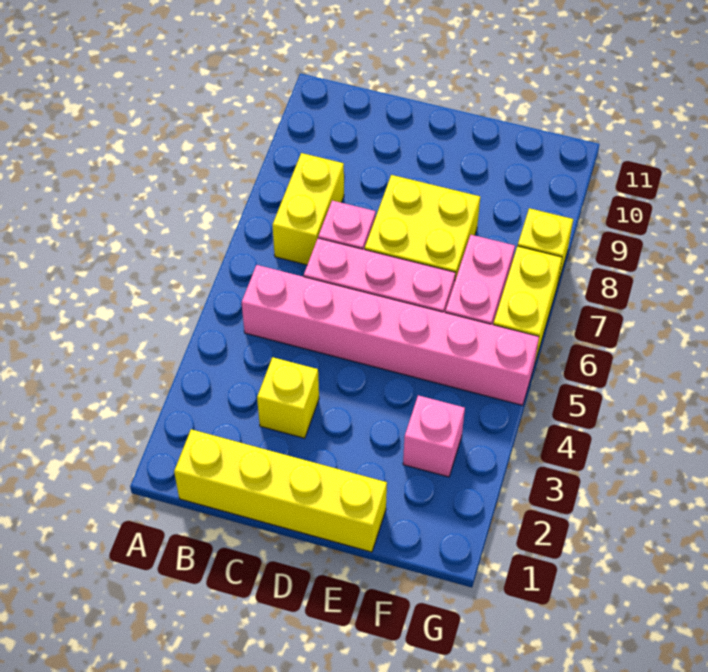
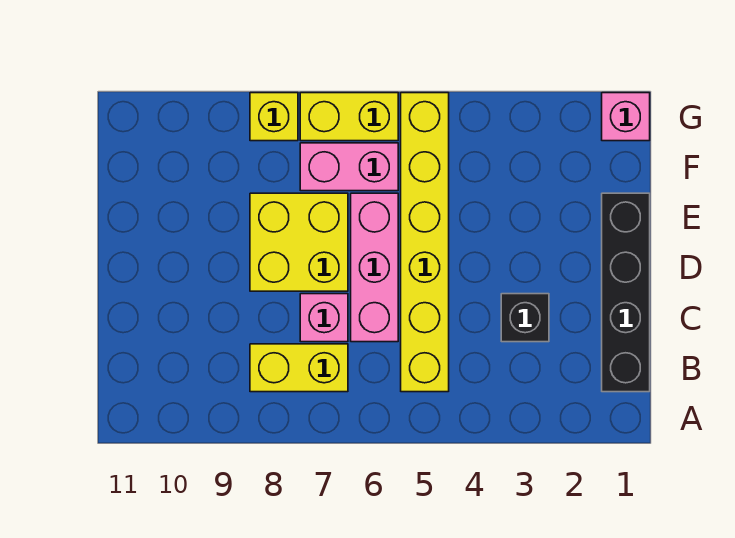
yellow brick B1:E1 level 1 -> black brick B1:E1 level 1
pink brick B5:G5 level 1 -> yellow brick B5:G5 level 1
yellow brick C3 level 1 -> black brick C3 level 1
pink brick F3 level 1 -> pink brick G1 level 1

